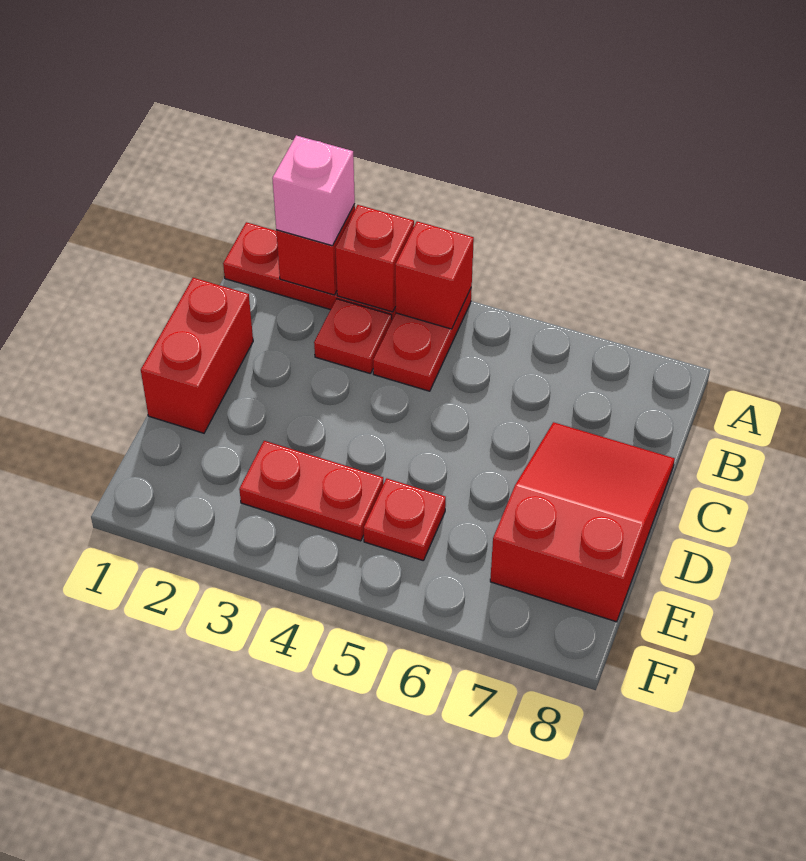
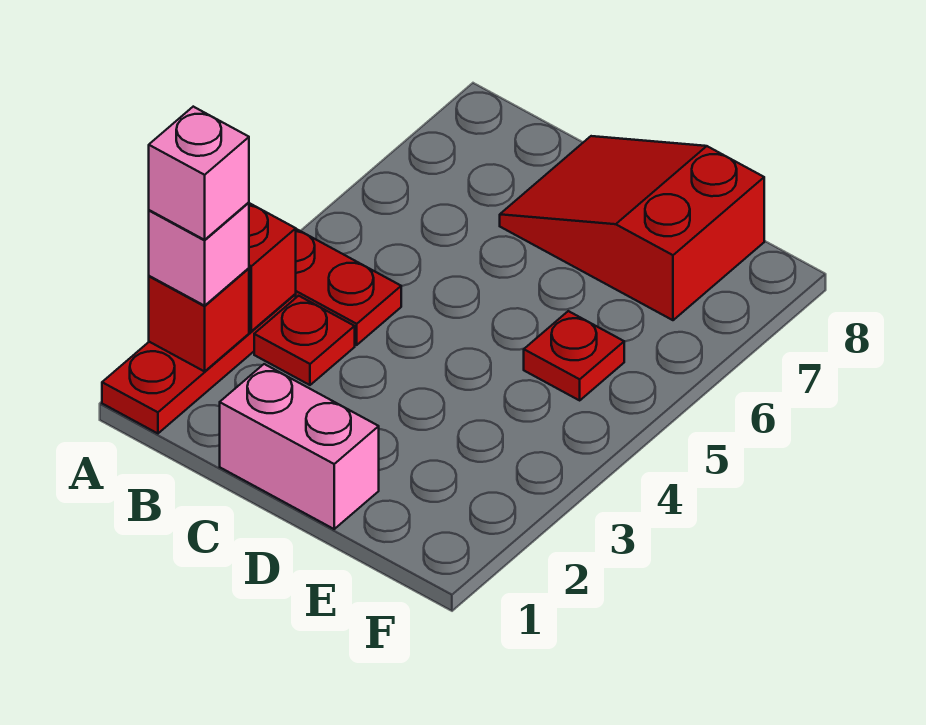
none -> pink brick A2 level 4
red brick A4 level 2 -> none
red brick C1:D1 level 1 -> pink brick C1:D1 level 1
red plate E3:E4 level 1 -> none

